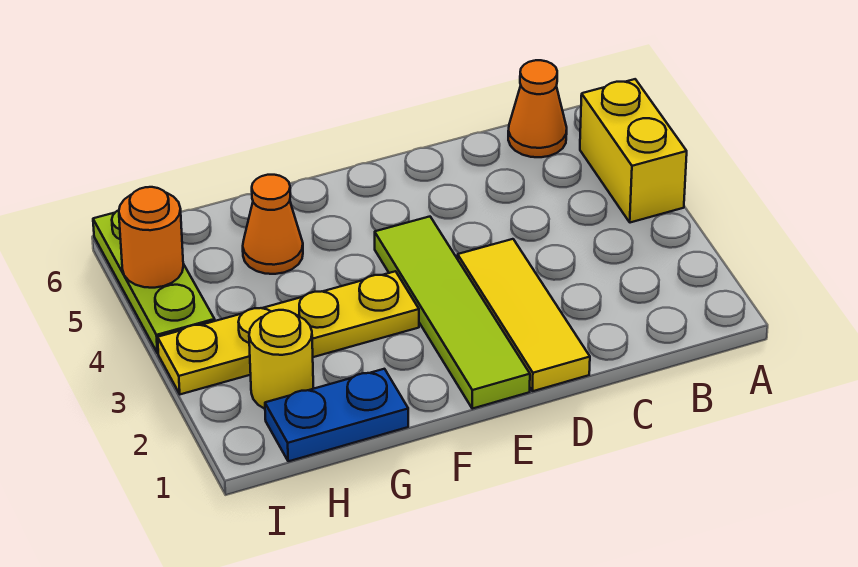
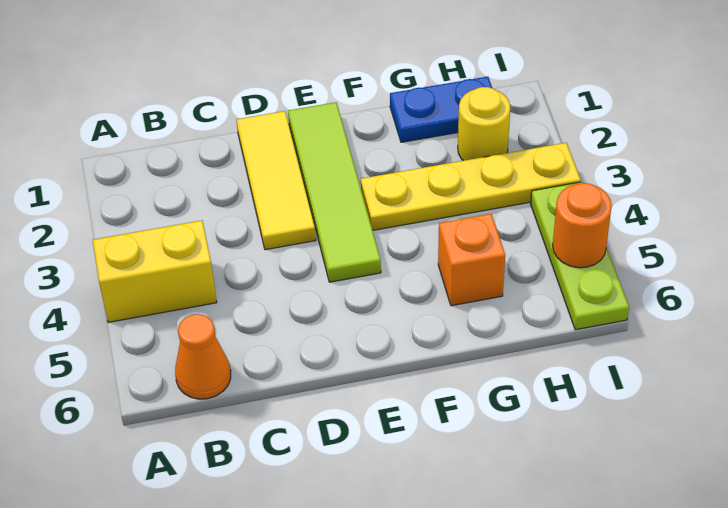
yellow brick A4:A5 level 1 -> yellow brick A4:B4 level 1
orange cone G5 level 1 -> orange brick G5 level 1

